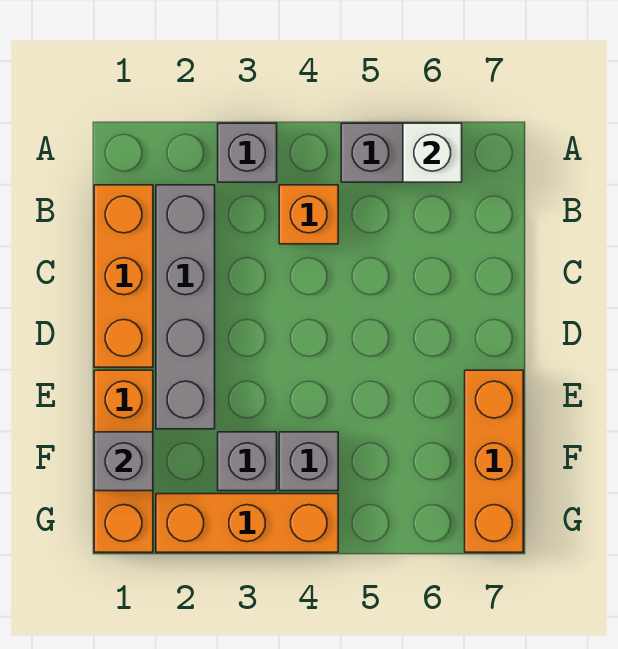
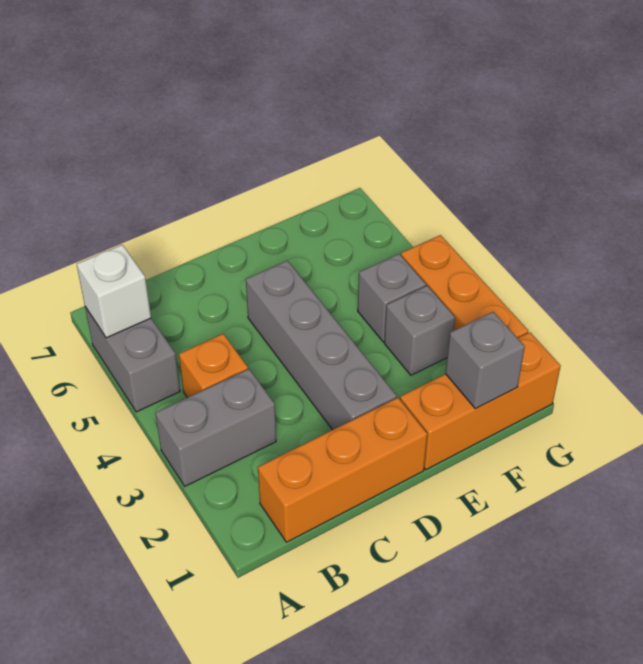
grey brick A3 level 1 -> grey brick A3:B3 level 1
grey brick B2:E2 level 1 -> grey brick D2:D5 level 1
orange brick E7:G7 level 1 -> none

